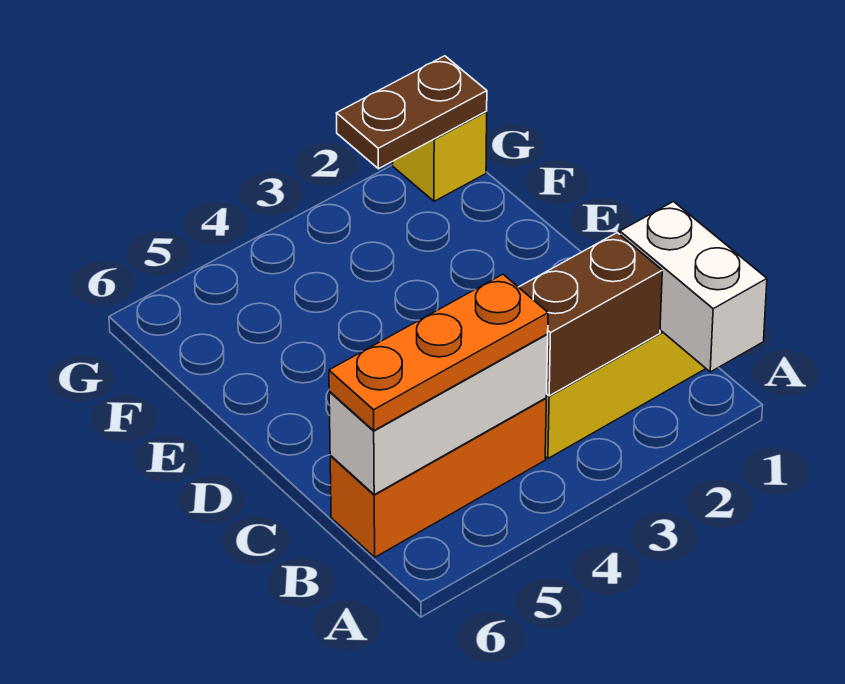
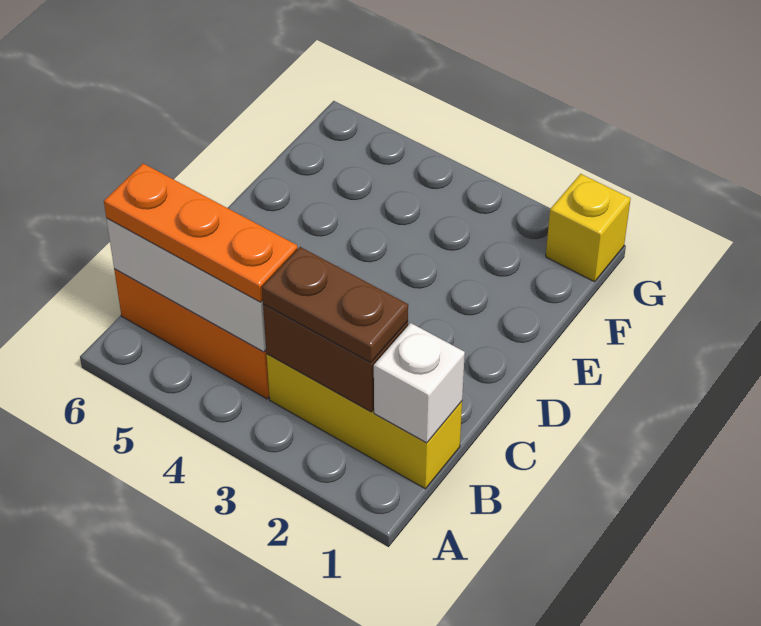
white brick A1:B1 level 2 -> white brick B1 level 2
brown plate G1:G2 level 2 -> brown plate B2:B3 level 3

